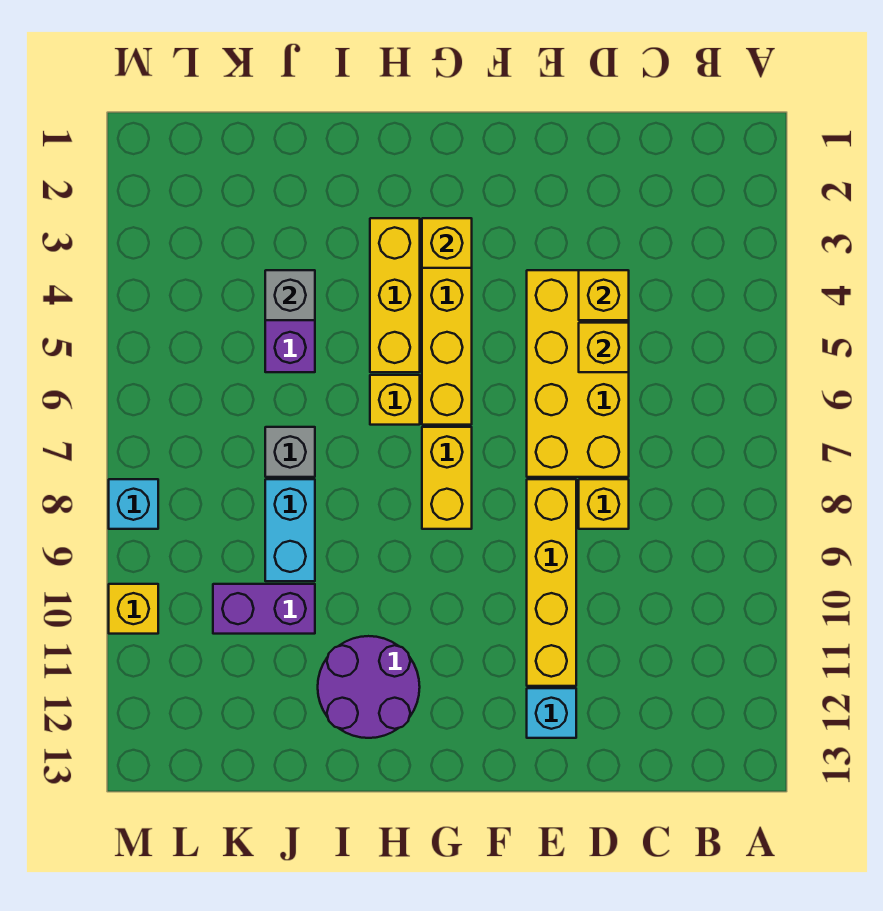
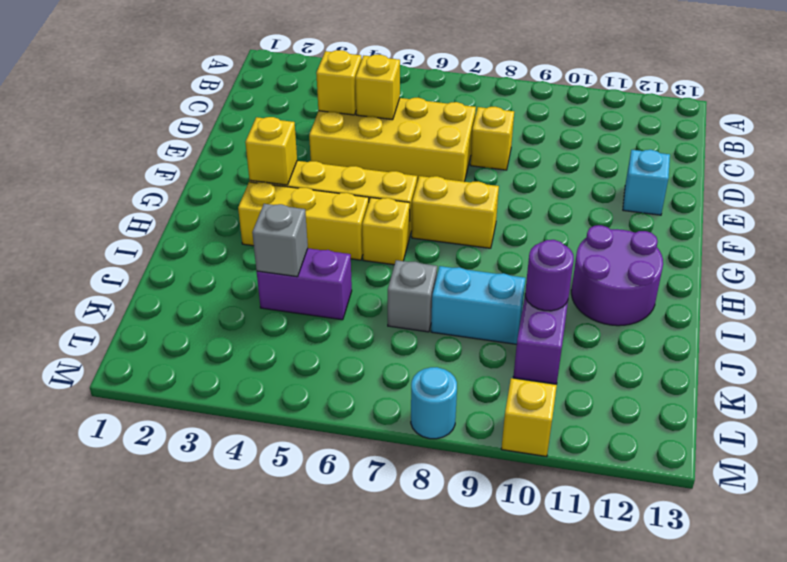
yellow brick E8:E11 level 1 -> none
none -> purple round brick J10 level 2
cyan brick M8 level 1 -> cyan round brick M8 level 1

